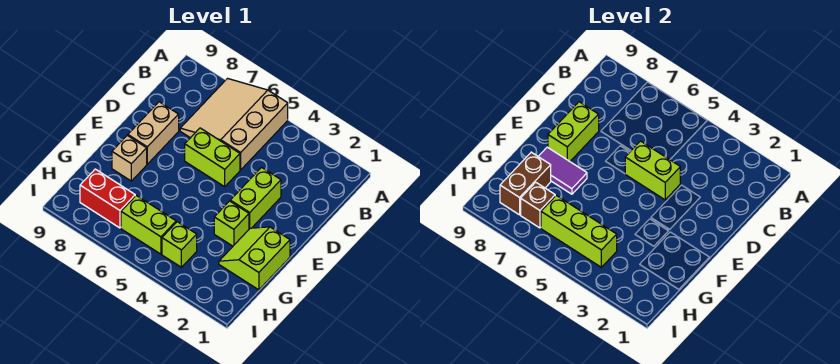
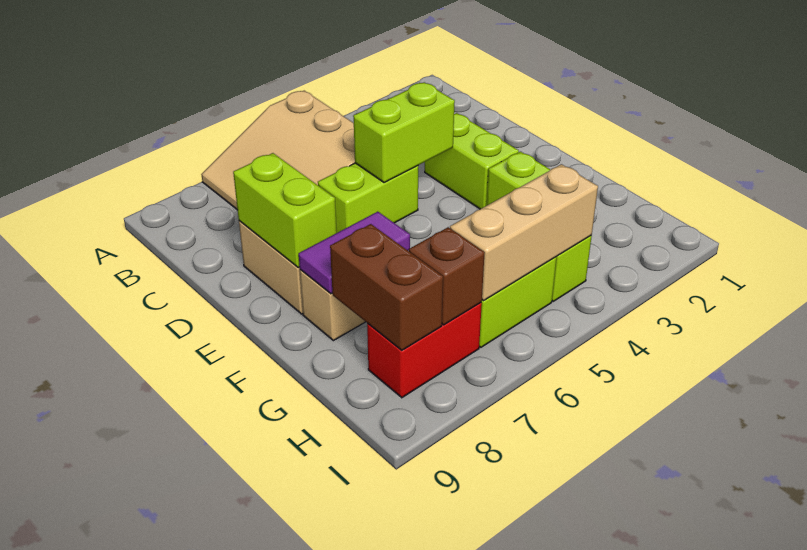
lime slope F1:G2 level 1 top 1 -> none
lime brick H4:H6 level 2 -> tan brick H4:H6 level 2

